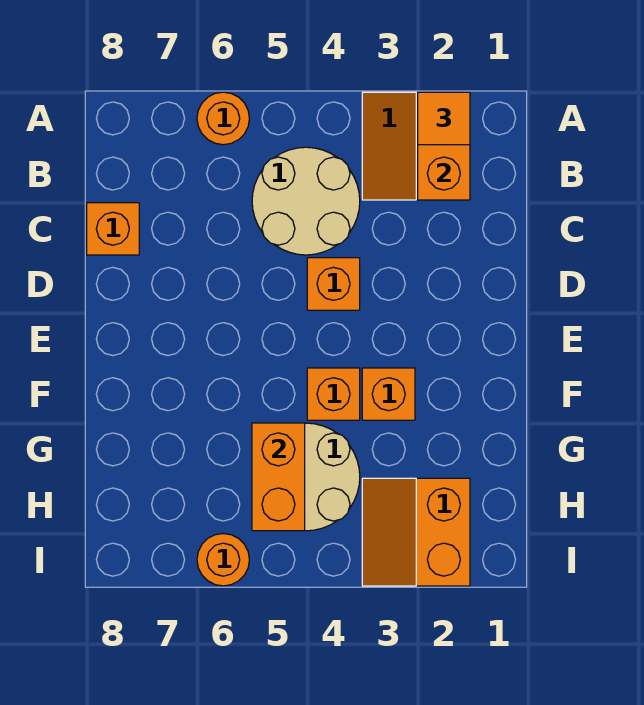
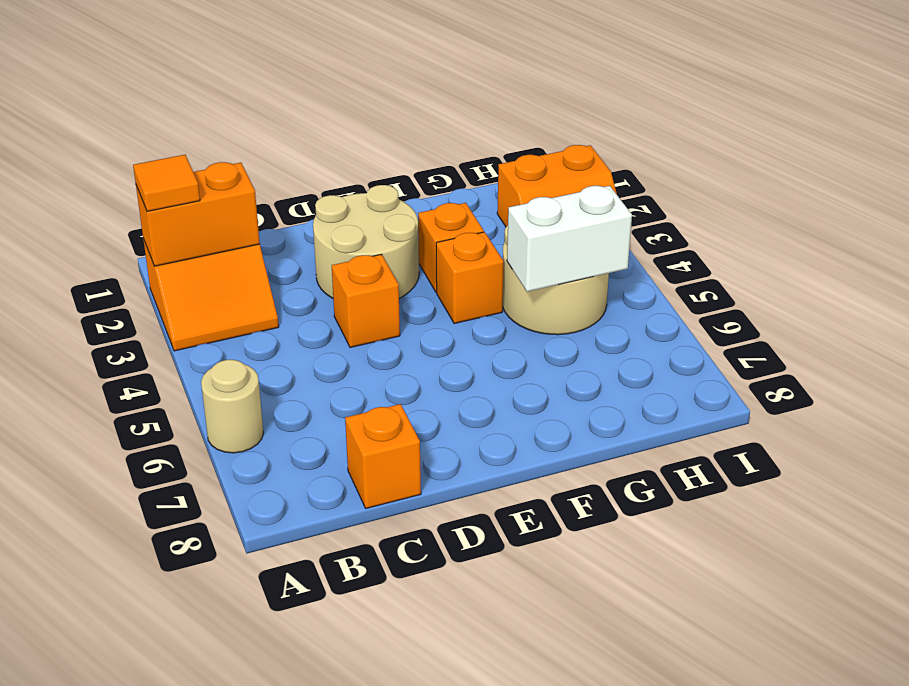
orange round brick A6 level 1 -> tan round brick A6 level 1
tan round brick B4:C5 level 1 -> tan round brick D2:E3 level 1
orange brick G5:H5 level 2 -> white brick G5:H5 level 2
orange round brick I6 level 1 -> none

